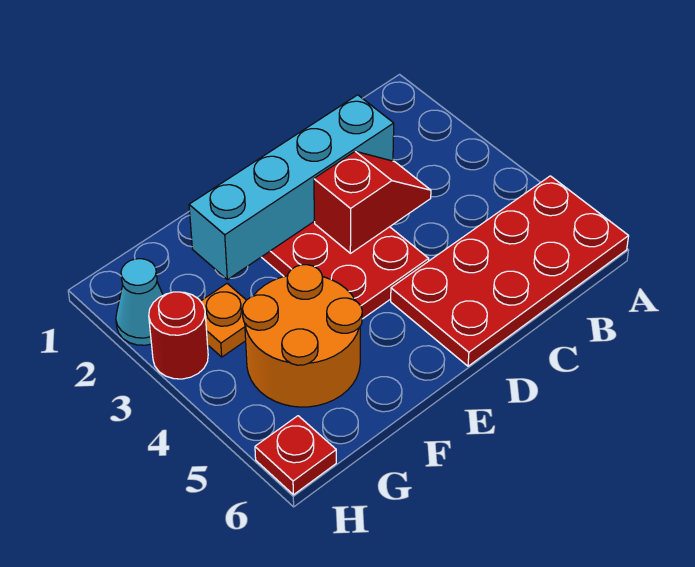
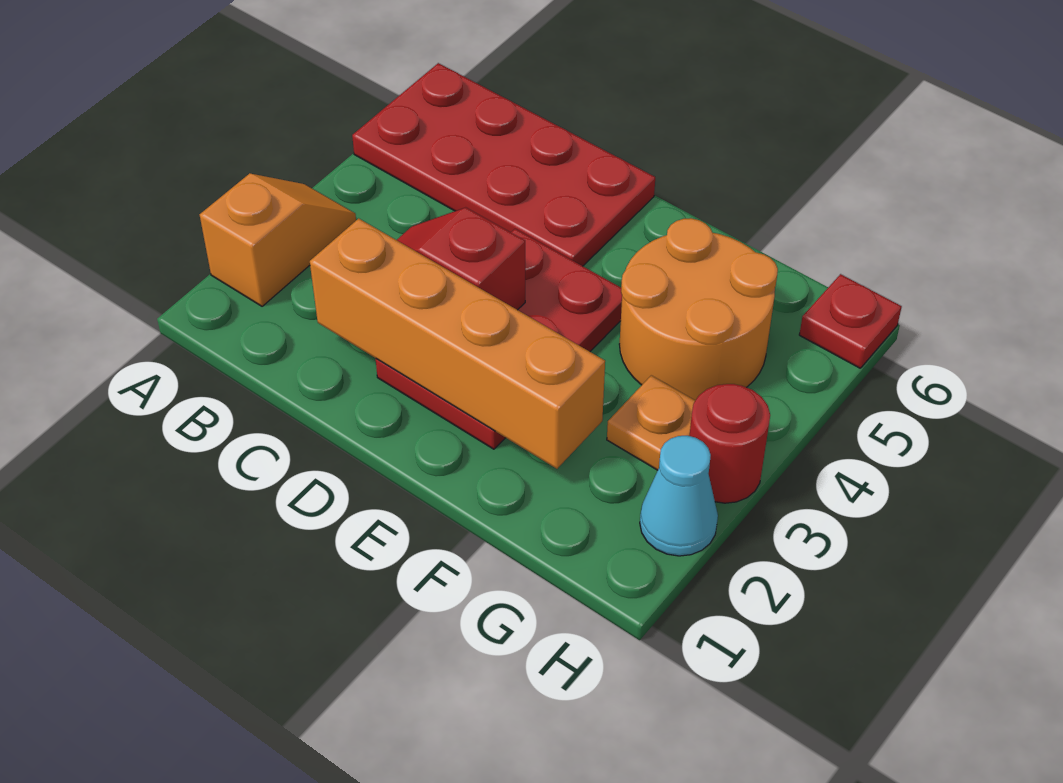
none -> orange slope A2:A3 level 1 top 2
cyan brick C2:F2 level 2 -> orange brick C2:F2 level 2

